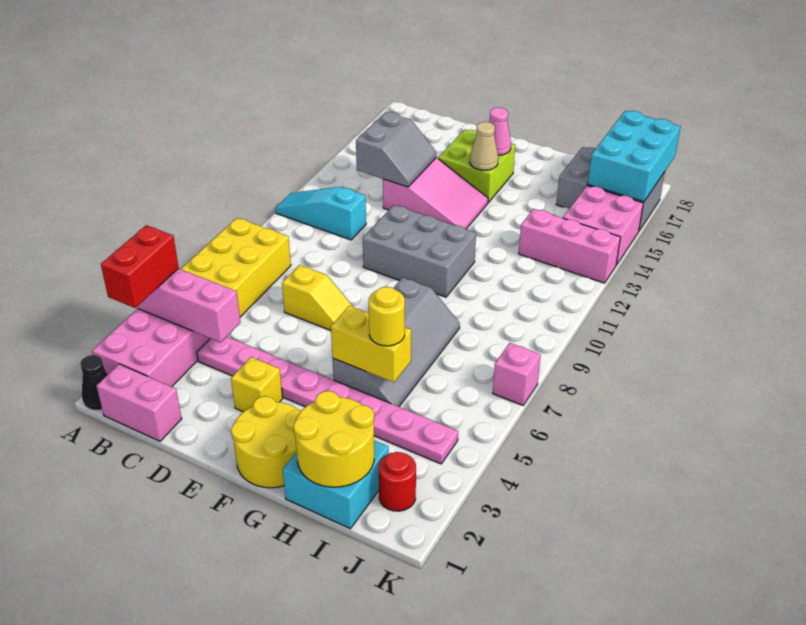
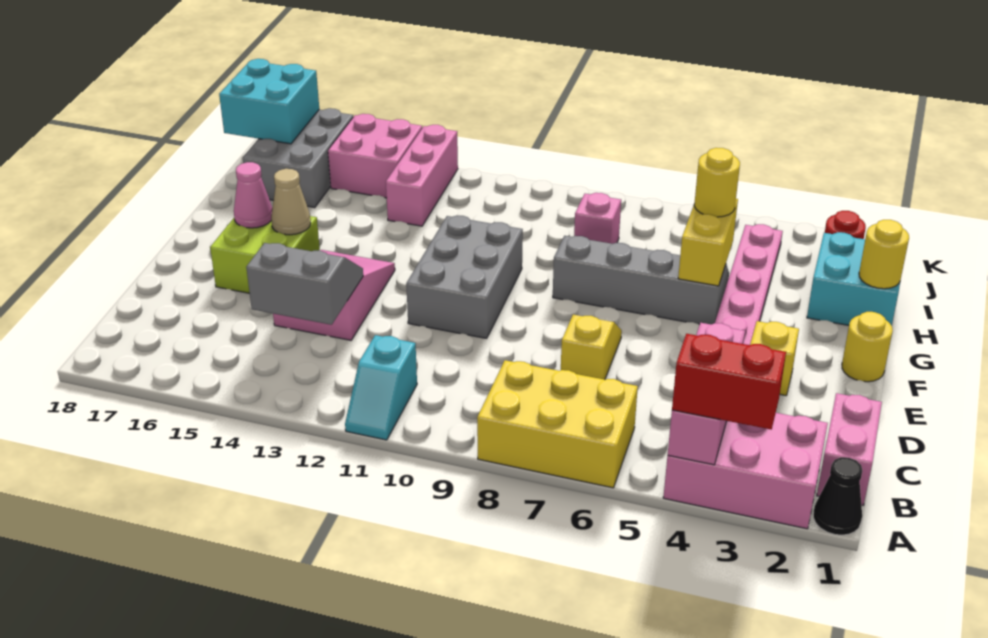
cyan slope A11:C11 level 1 top C -> cyan slope A11:B11 level 1 top B
yellow round brick F1:G2 level 1 -> yellow round brick F1 level 1
yellow round brick H1:I2 level 2 -> yellow round brick H1 level 2
cyan brick J16:K18 level 2 -> cyan brick J17:K18 level 2
pink brick K7 level 1 -> pink brick I8 level 1

